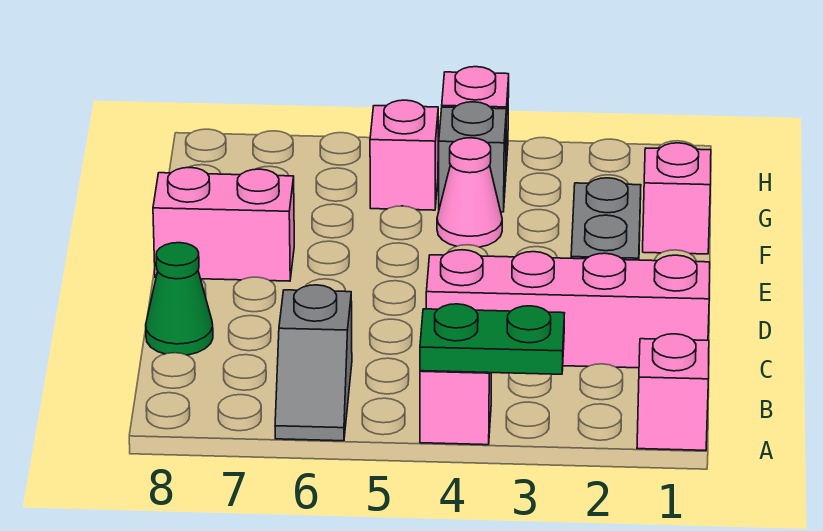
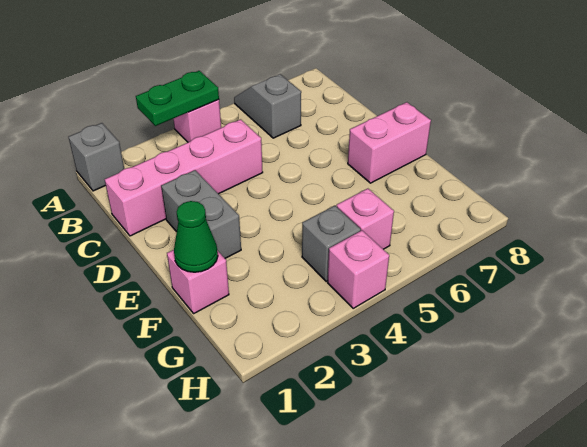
pink brick A1 level 1 -> grey brick A1 level 1
green cone C8 level 1 -> green cone F1 level 2
pink cone F4 level 1 -> none

